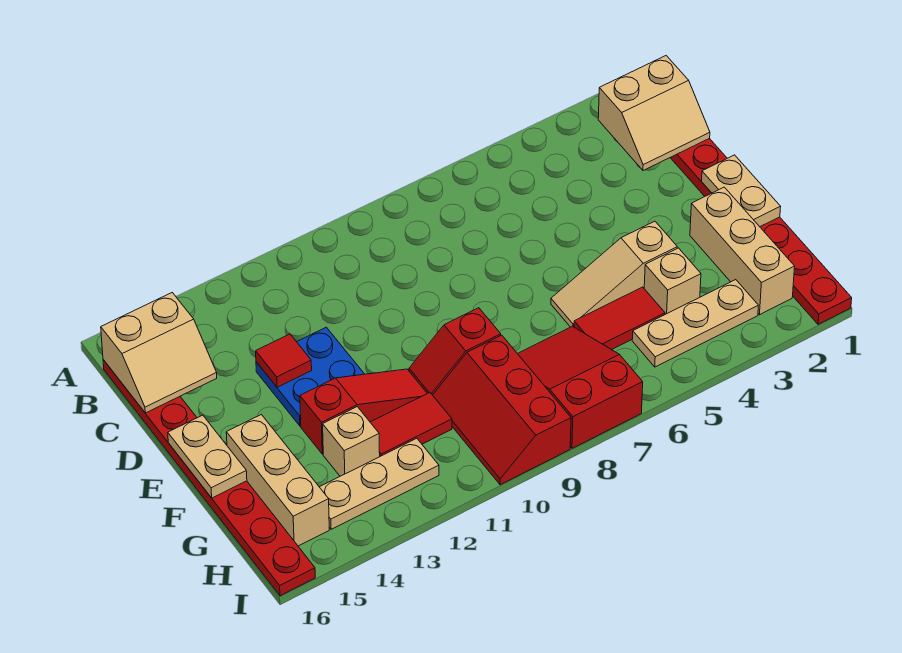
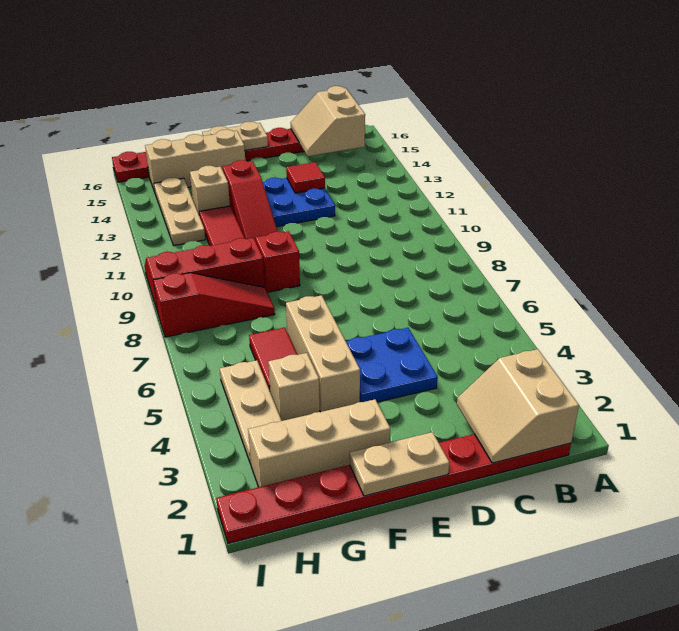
none -> blue plate D4:E5 level 1
tan slope F4:F6 level 1 top 4 -> tan brick F4:F6 level 1
red slope G7:I8 level 1 top I -> red slope G8:I8 level 1 top I

